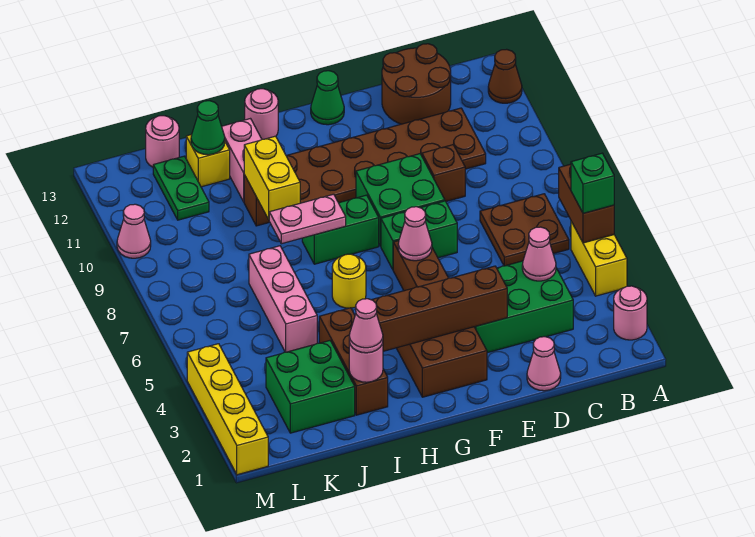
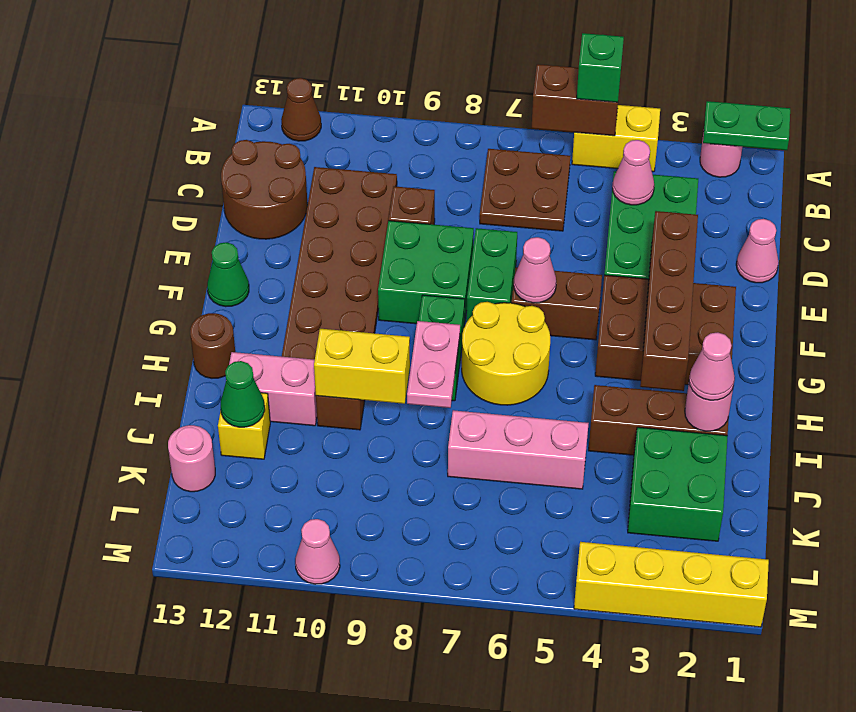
yellow round brick H6 level 1 -> yellow round brick G6:H7 level 1
pink round brick H13 level 1 -> brown round brick H13 level 1
green plate K11:K12 level 1 -> green plate A1:A2 level 2

